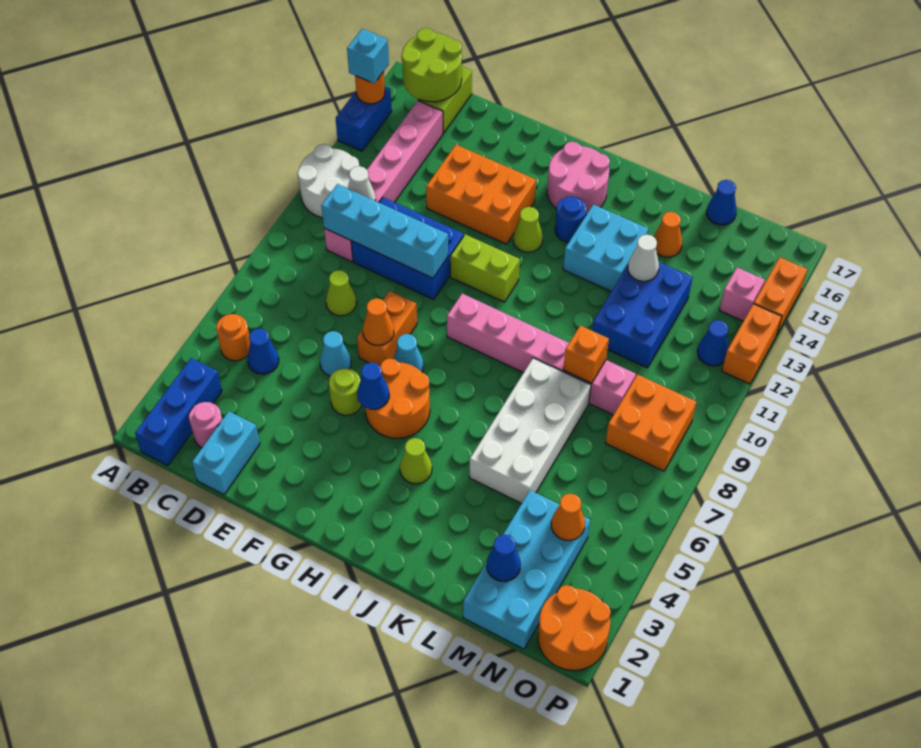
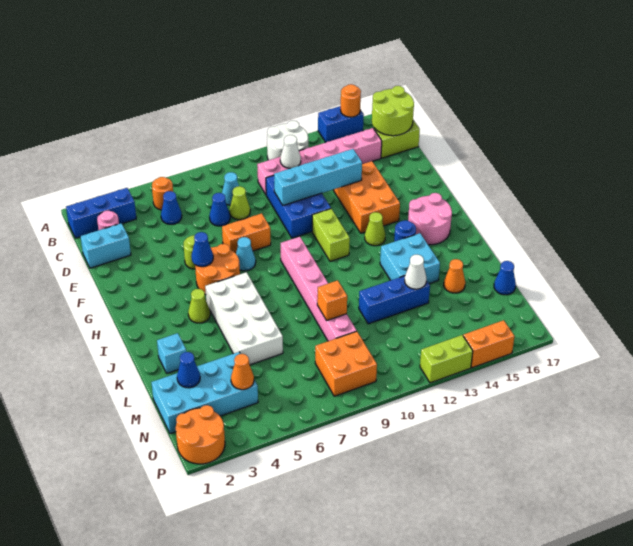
cyan brick A15 level 3 -> cyan brick K2 level 1
cyan brick C10:F10 level 2 -> cyan brick E10:E13 level 2
cyan cone E6 level 1 -> cyan cone C8 level 1
orange cone F7 level 2 -> none
white brick K5:L8 level 1 -> white brick I5:L6 level 1
blue brick L11:M13 level 1 -> blue brick L11:L13 level 1
blue cone O12 level 1 -> blue cone D7 level 1
pink brick O14 level 1 -> none
orange brick P12:P13 level 1 -> lime brick P12:P13 level 1

